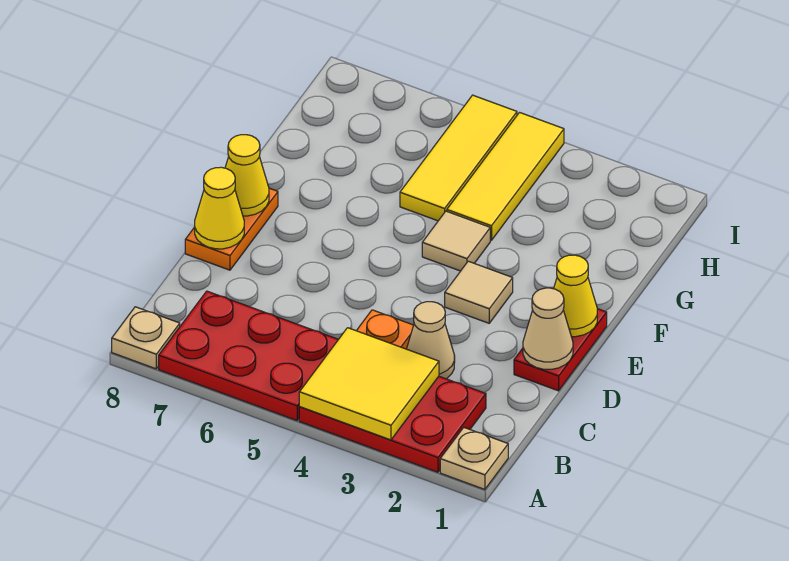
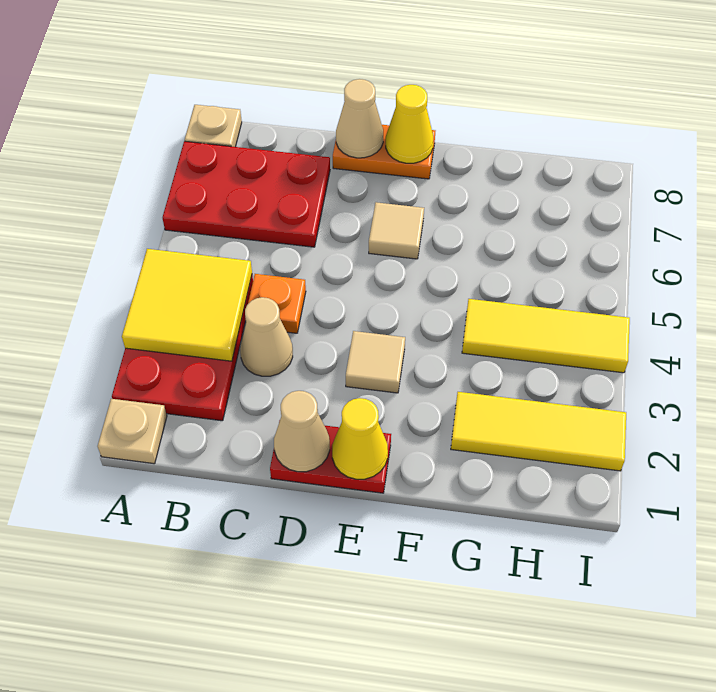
red plate A5:B7 level 1 -> red plate A6:C7 level 1
yellow cone D8 level 2 -> tan cone D8 level 2
tan tile F4 level 1 -> tan tile E6 level 1
yellow tile G5:I5 level 1 -> yellow tile G2:I2 level 1

